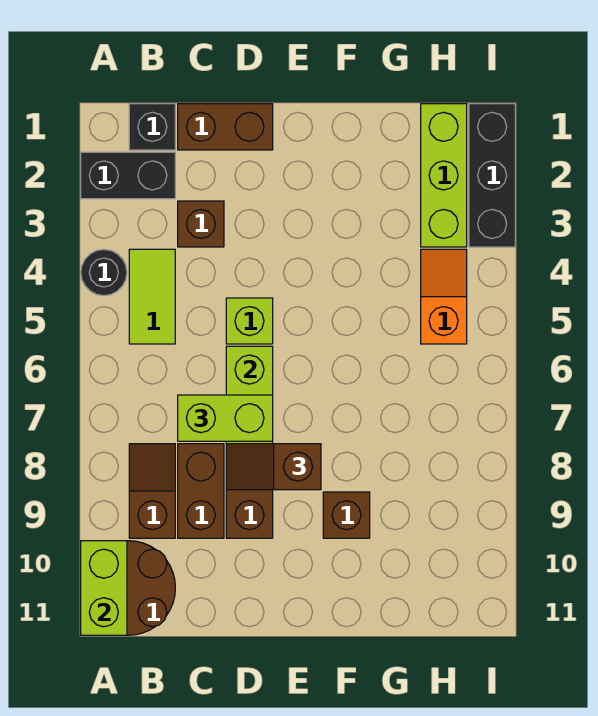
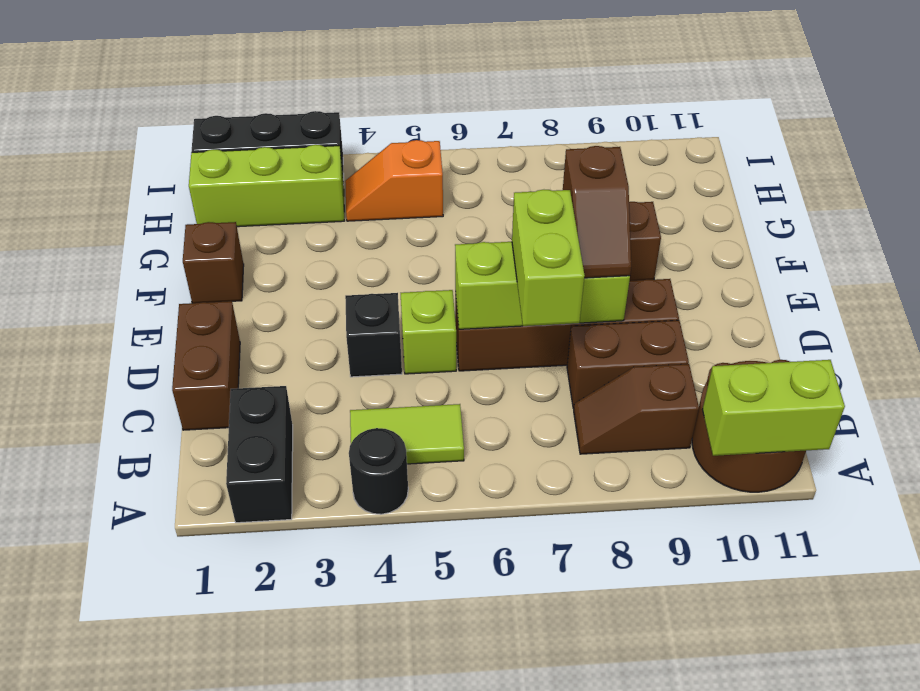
black brick B1 level 1 -> black brick D4 level 1
brown brick C3 level 1 -> brown brick F1 level 1

